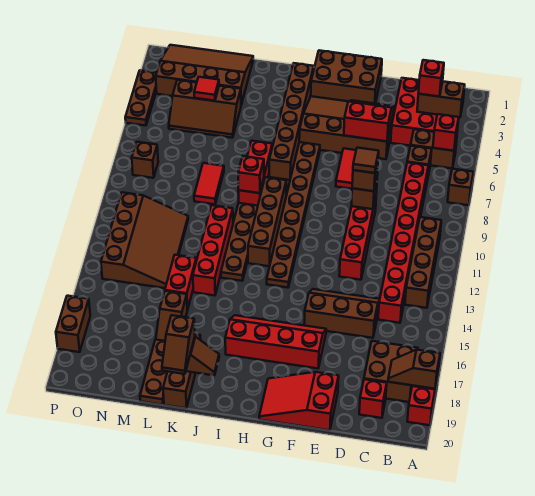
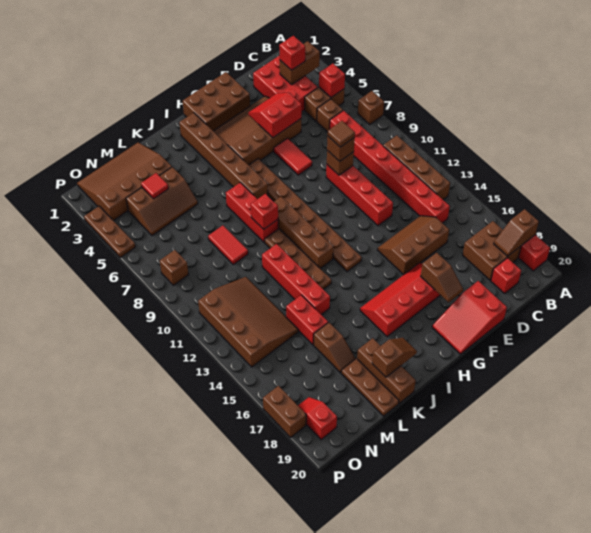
brown slope K19:K20 level 3 top 19 -> brown slope F17:F18 level 2 top 17
none -> red slope O18:O19 level 1 top 19

